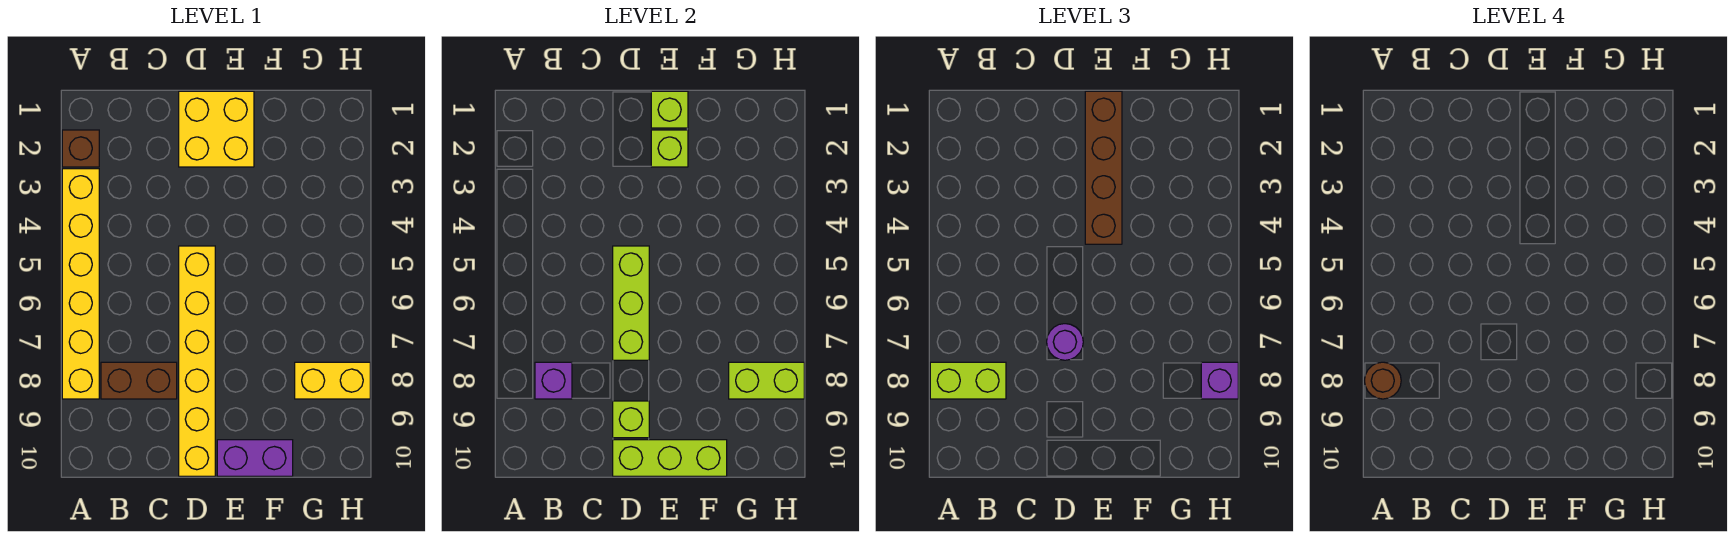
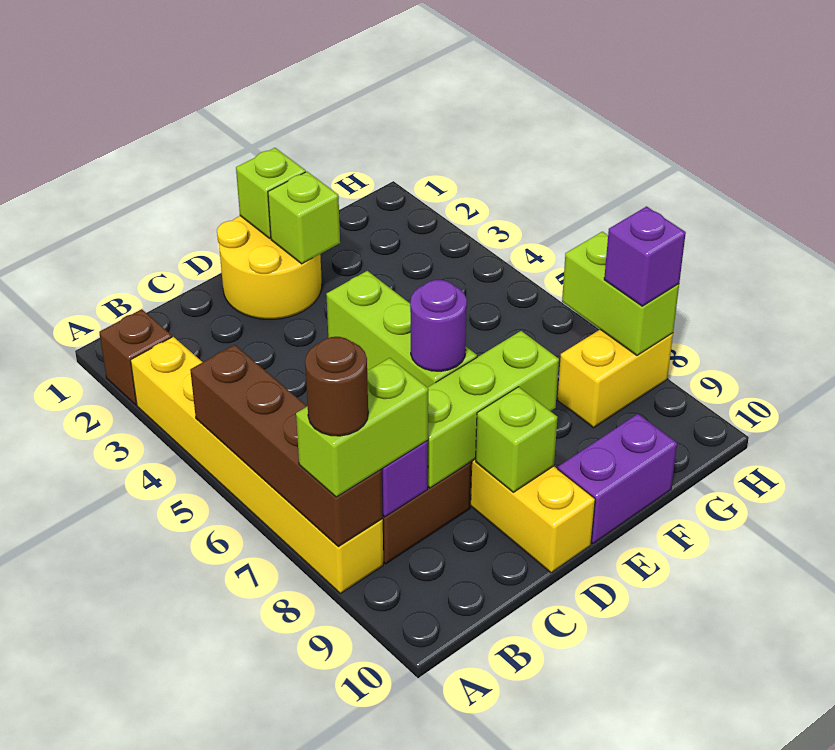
yellow brick D1:E2 level 1 -> yellow round brick D1:E2 level 1
lime brick D10:F10 level 2 -> lime brick C8:E8 level 2
brown brick E1:E4 level 3 -> brown brick A5:A8 level 2
lime brick G8:H8 level 2 -> lime brick H7:H8 level 2

